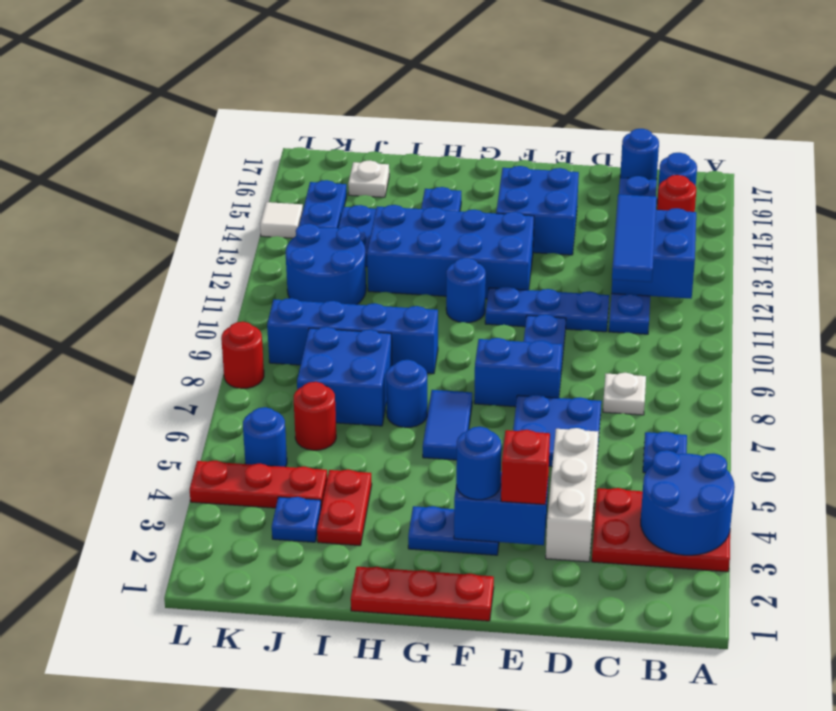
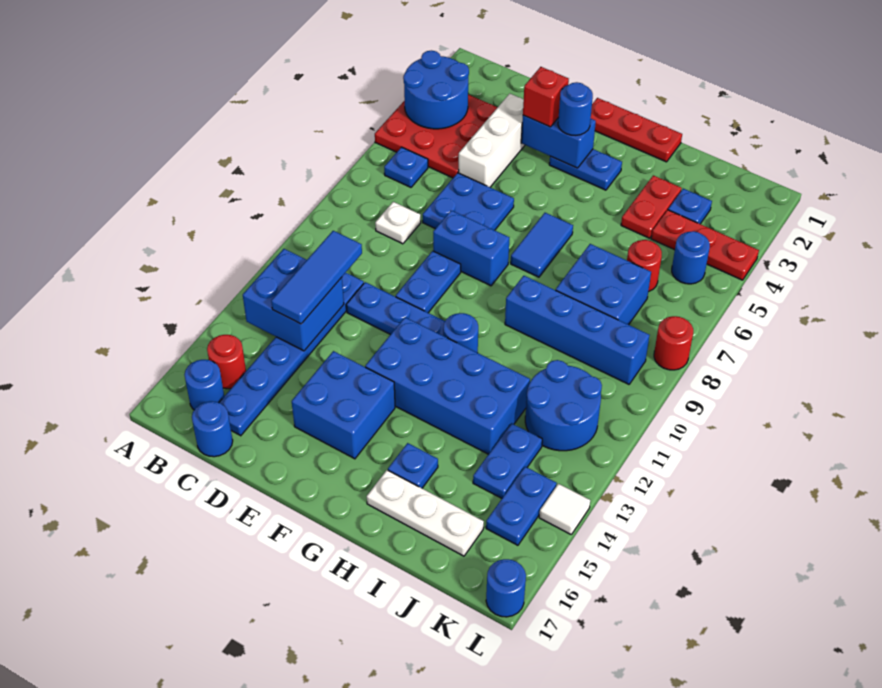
red plate A3:C4 level 1 -> red plate A3:C5 level 1
blue round brick H7 level 1 -> blue round brick L17 level 1
white plate J16 level 1 -> white plate H16:J16 level 1

